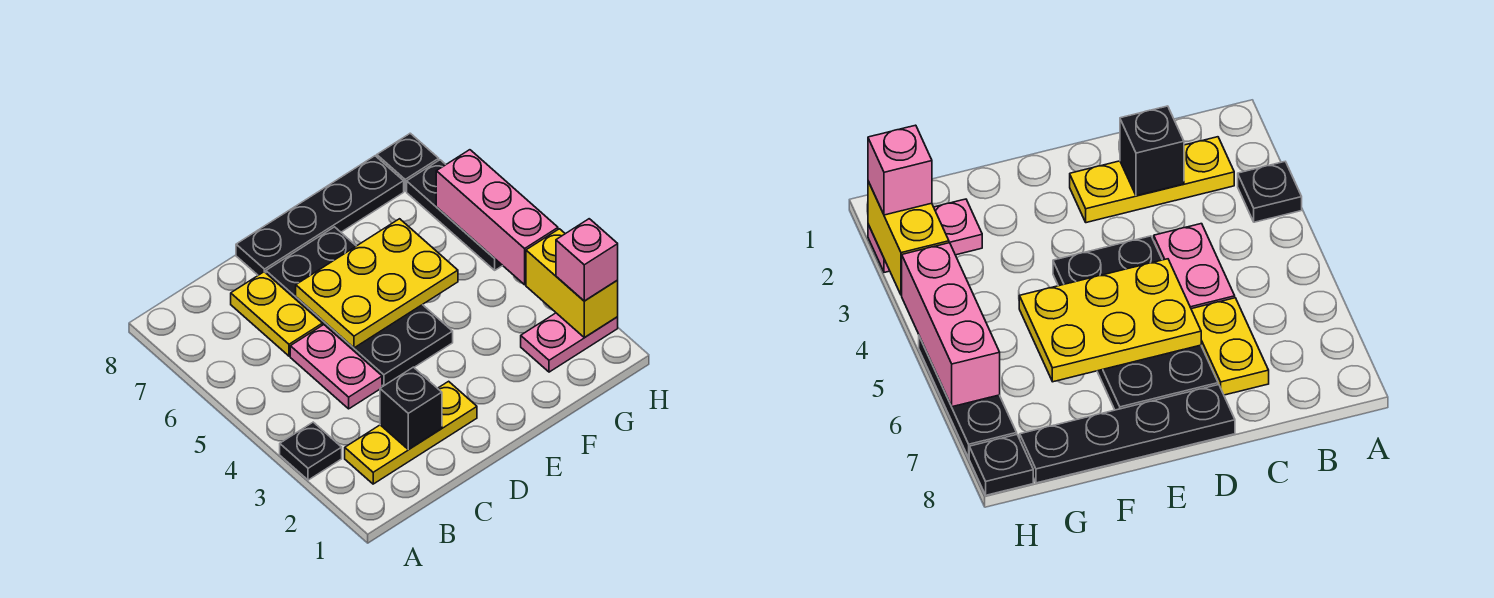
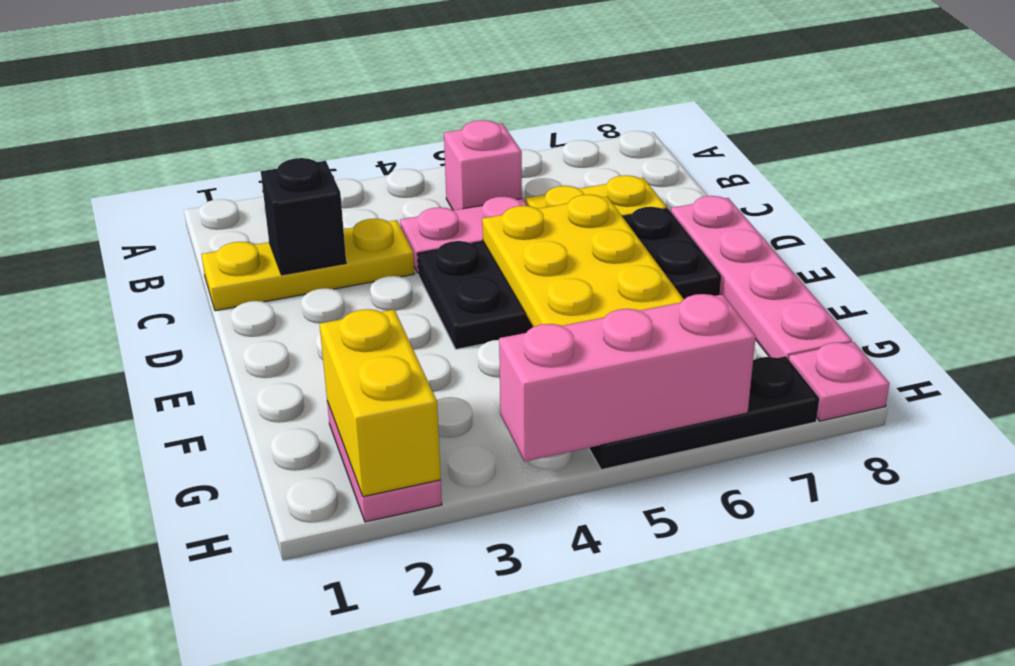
black plate A3 level 1 -> none
yellow plate B2:D2 level 1 -> yellow plate C1:C3 level 1
black plate D8:G8 level 1 -> pink plate D8:G8 level 1
yellow brick H2:H3 level 2 -> yellow brick G2:H2 level 2
pink brick H2 level 3 -> pink brick B5 level 1
black plate H8 level 1 -> pink plate H8 level 1

